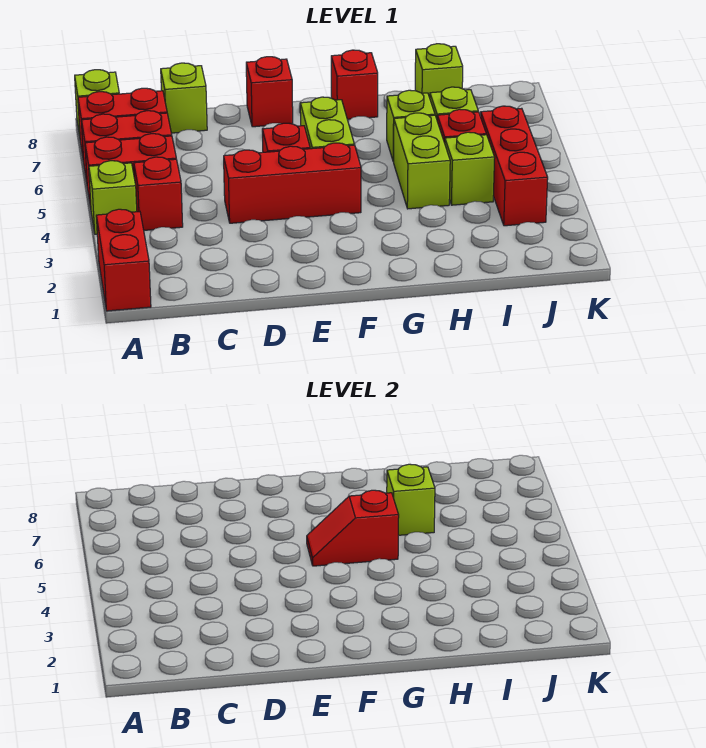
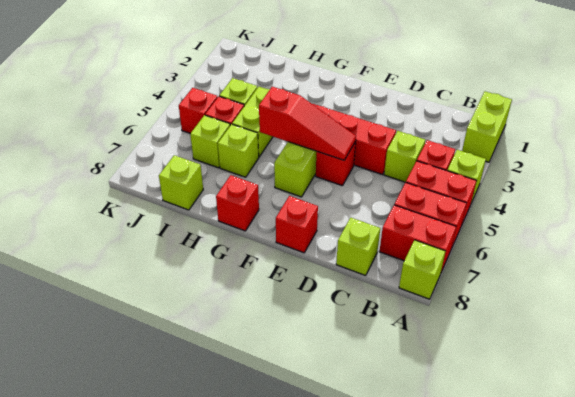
red brick A1:A2 level 1 -> lime brick A1:A2 level 1
red slope F5:G5 level 2 top G -> red slope E5:G5 level 2 top G
lime brick H6 level 2 -> lime brick C4 level 1
red brick J3:J5 level 1 -> red brick J5 level 1

